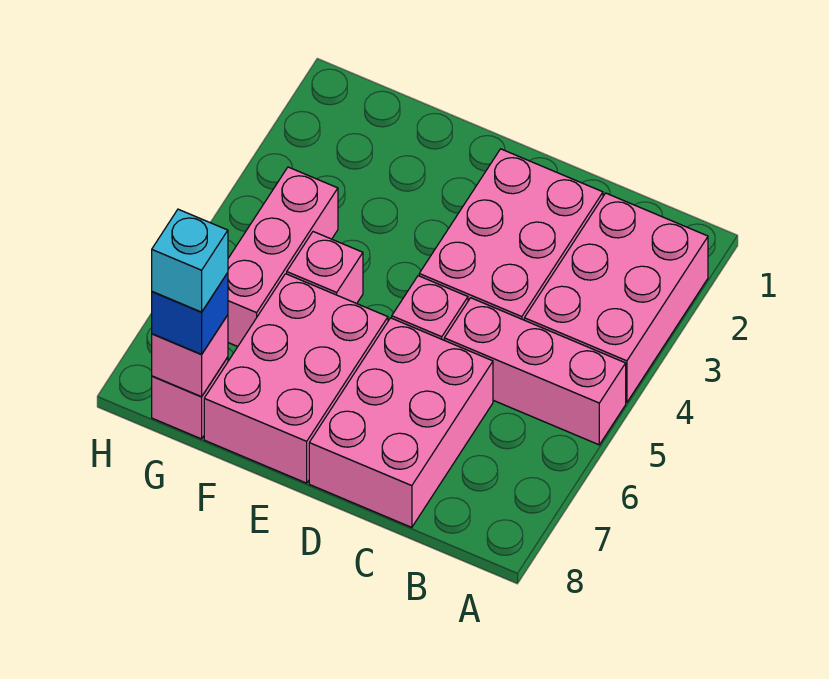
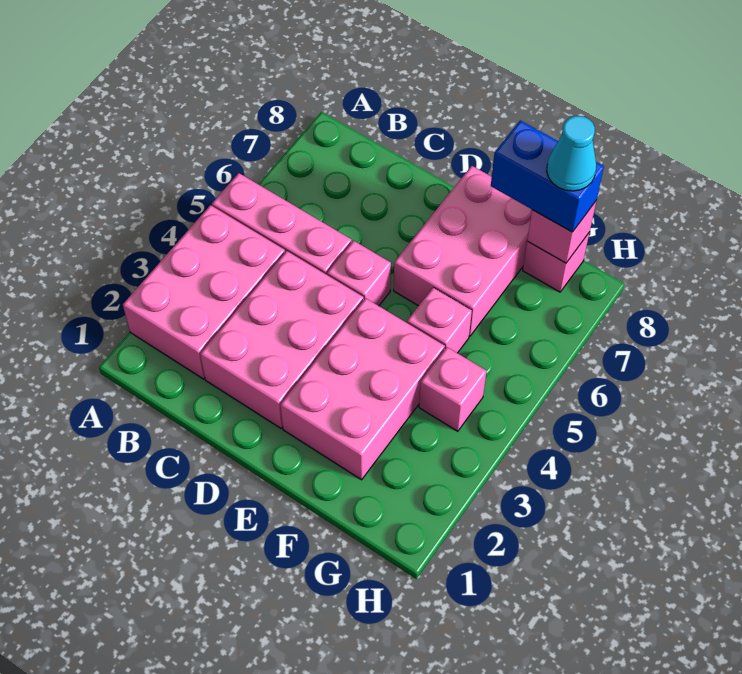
pink brick C6:D8 level 1 -> pink brick E2:F4 level 1
pink brick G4:G6 level 1 -> pink brick G4 level 1
blue brick G8 level 3 -> blue brick F8:G8 level 3
cyan brick G8 level 4 -> cyan cone G8 level 4

